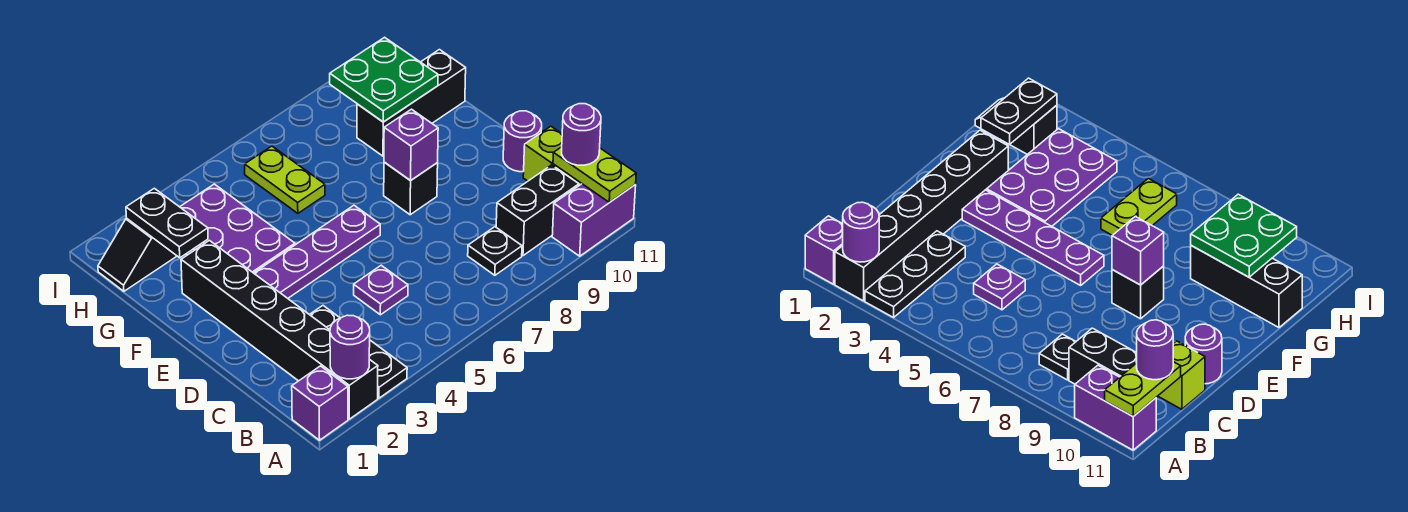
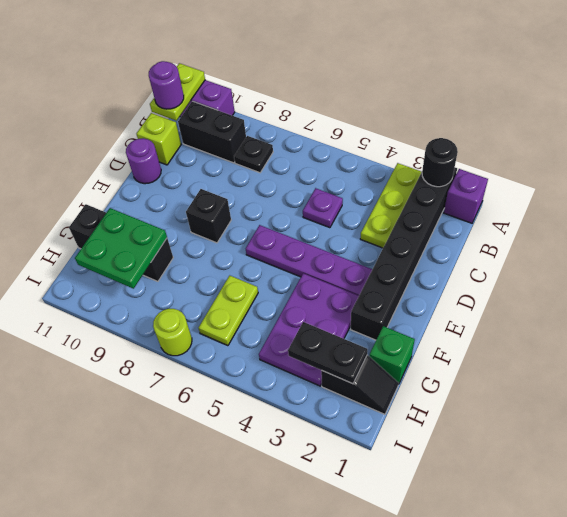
purple round brick A2 level 2 -> black round brick A2 level 2
black plate A3:C3 level 1 -> lime plate A3:C3 level 1
purple brick E8 level 2 -> none
none -> green brick G1 level 1
black plate G2:H2 level 2 -> black plate H2:H3 level 2
none -> lime round brick I7 level 1

